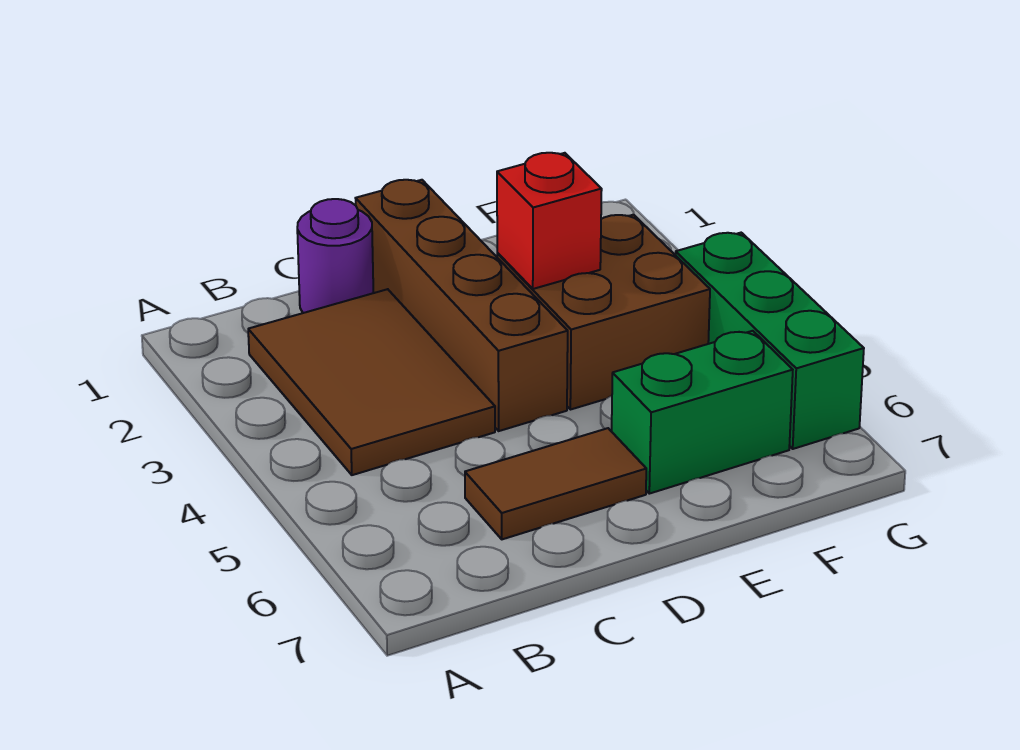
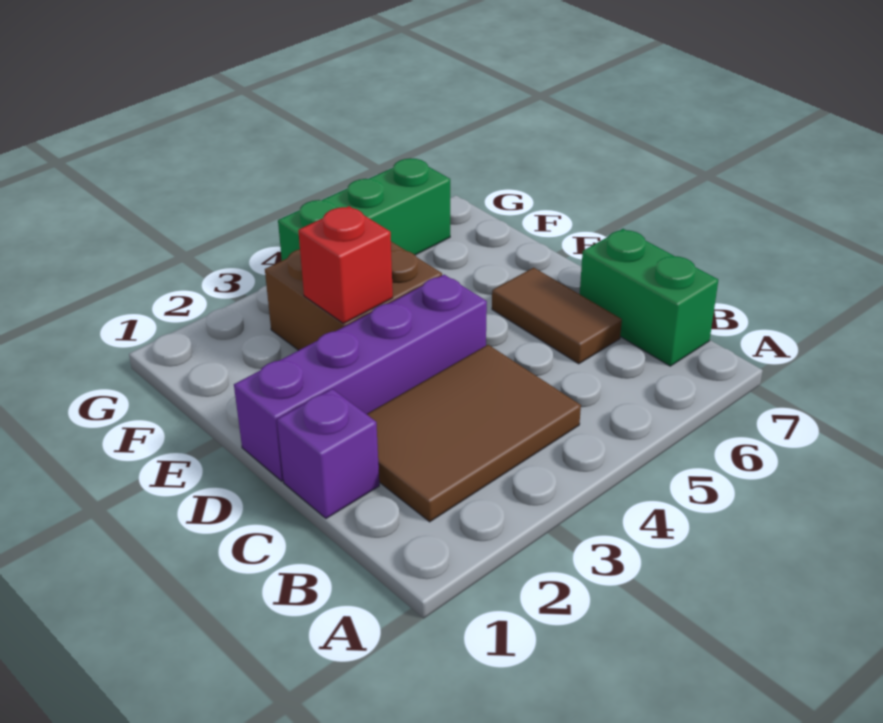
purple round brick C1 level 1 -> purple brick C1 level 1
brown brick D1:D4 level 1 -> purple brick D1:D4 level 1
green brick E6:F6 level 1 -> green brick B7:C7 level 1

